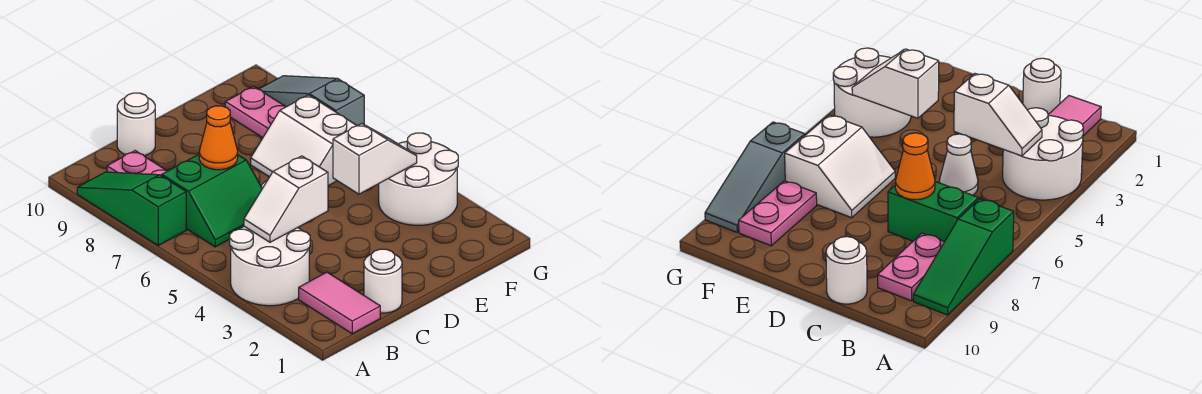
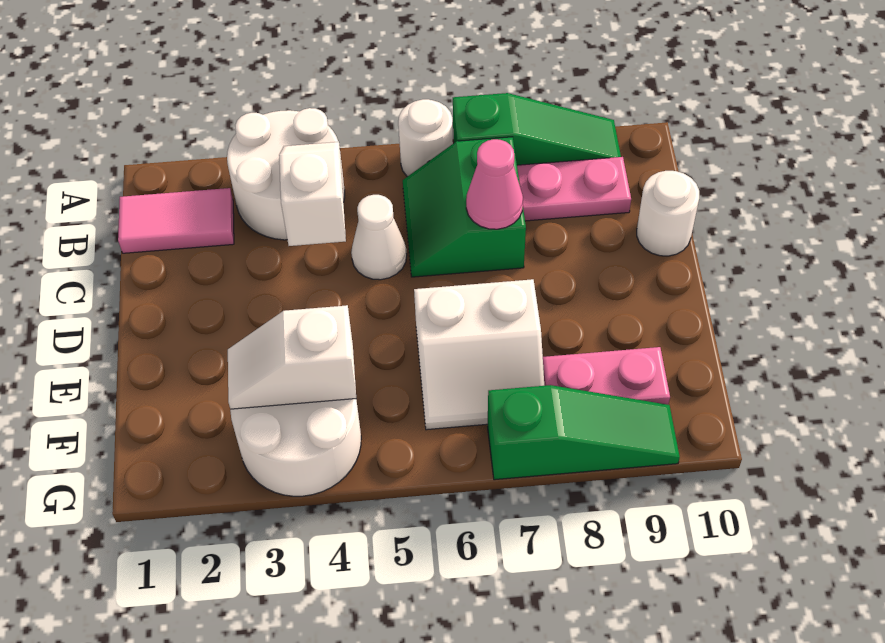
white round brick C1 level 1 -> white round brick A6 level 1
orange cone C7 level 2 -> pink cone C7 level 2
white slope E4:F4 level 2 top E -> white slope F3:F4 level 2 top 4
white slope E6:F7 level 1 top F -> white slope E6:F7 level 1 top E
grey slope G7:G9 level 1 top 7 -> green slope G7:G9 level 1 top 7

